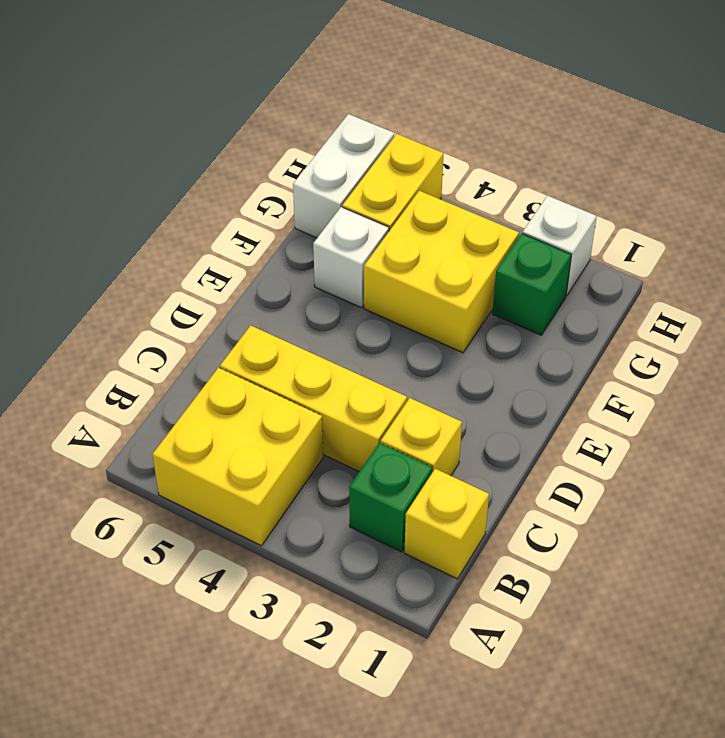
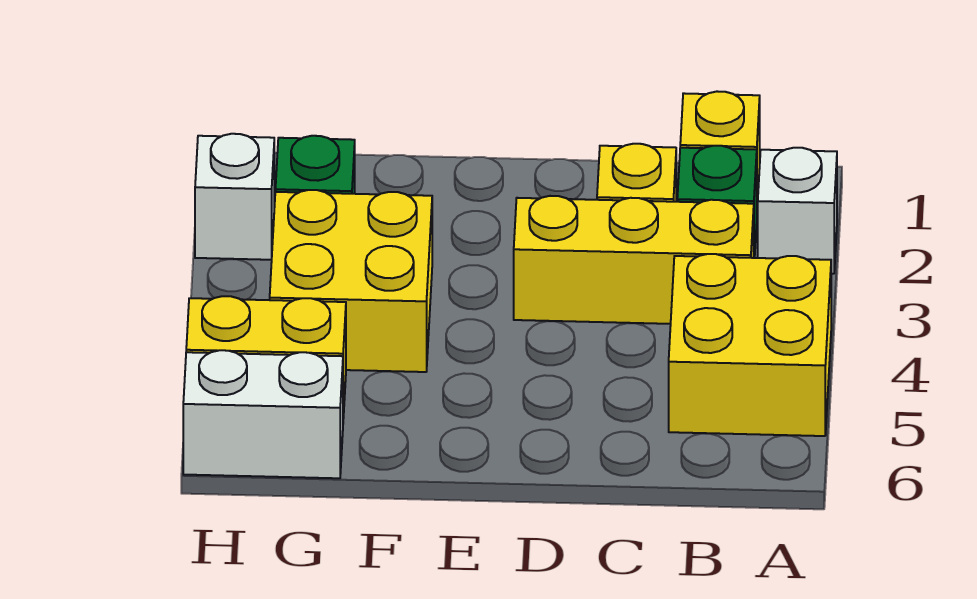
yellow brick C3:C5 level 1 -> yellow brick B3:D3 level 1
white brick F5 level 1 -> white brick A2 level 1

